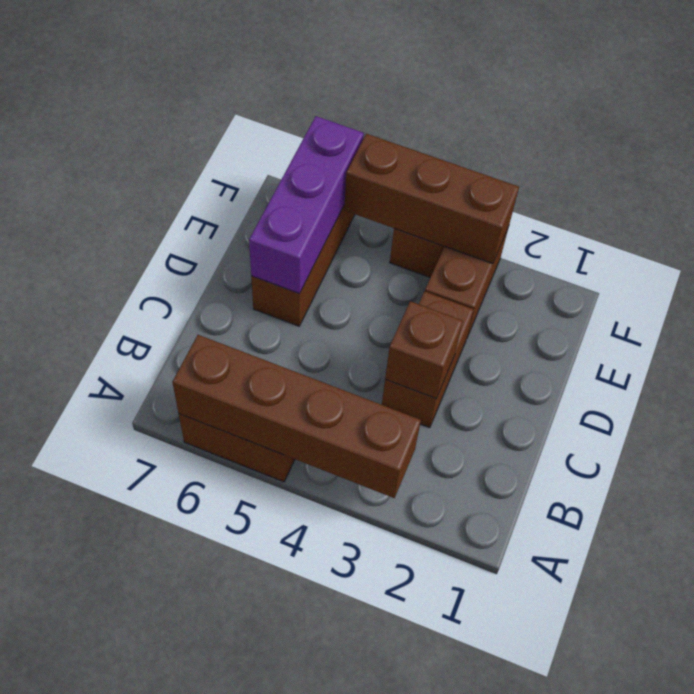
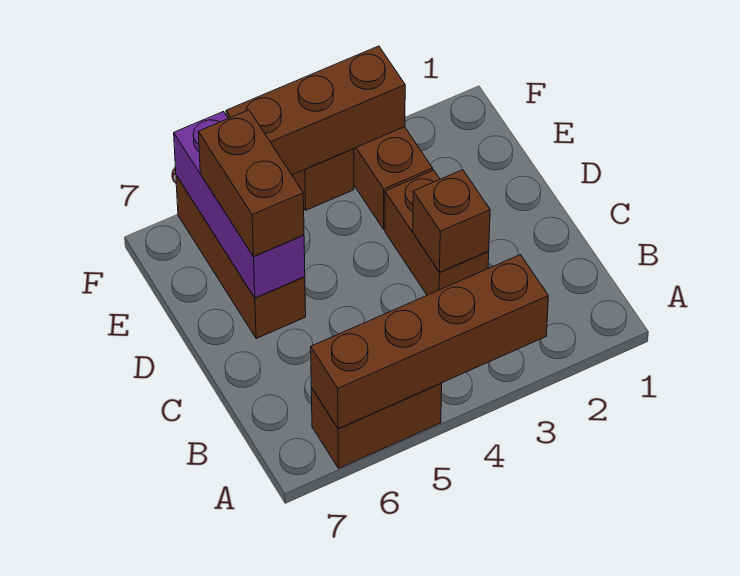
none -> brown brick D6:E6 level 3

